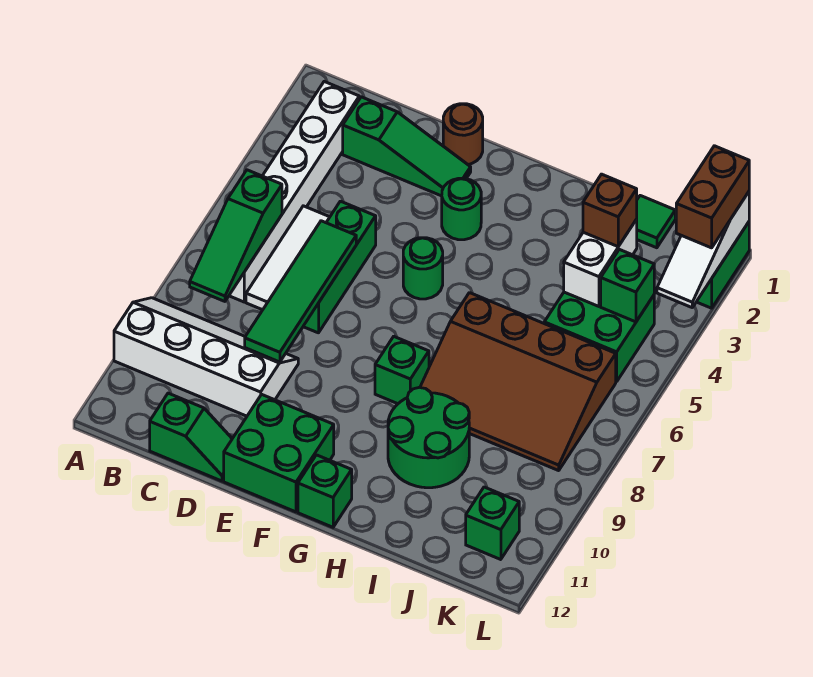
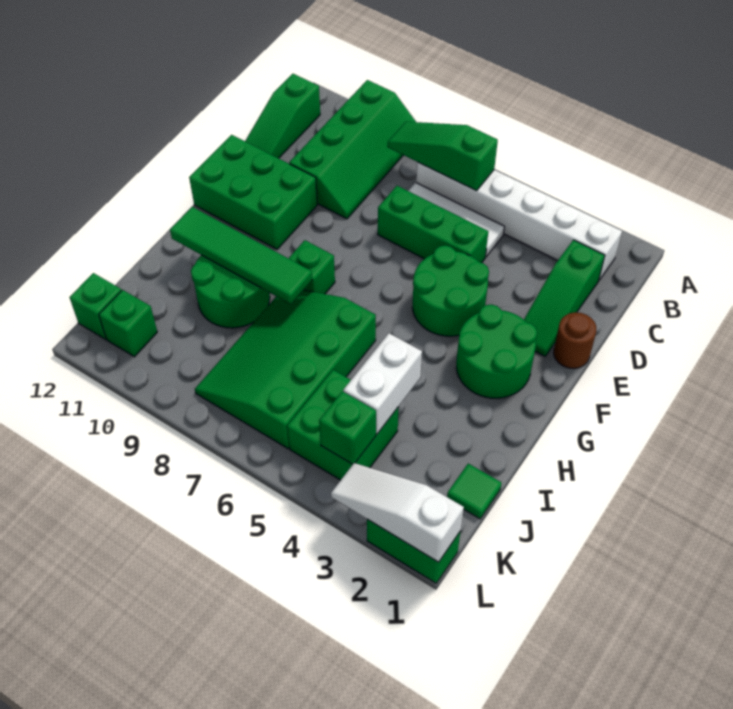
white slope A9:D10 level 1 top 10 -> green slope A9:D10 level 1 top 10
green slope C12:D12 level 1 top C -> green slope B12:D12 level 1 top B
green tile D6:D9 level 2 -> green tile H8:H11 level 2
green brick E11:F12 level 1 -> green brick E10:F12 level 1
green round brick F3 level 1 -> green round brick F2:G3 level 1
green round brick F5 level 1 -> green round brick E4:F5 level 1
green brick G12 level 1 -> green brick K12 level 1
brown slope H6:K8 level 1 top 6 -> green slope H6:K8 level 1 top 6
white brick J3:J4 level 2 -> white brick I4:J4 level 2
brown brick J3 level 3 -> none
brown brick L1:L2 level 3 -> none

